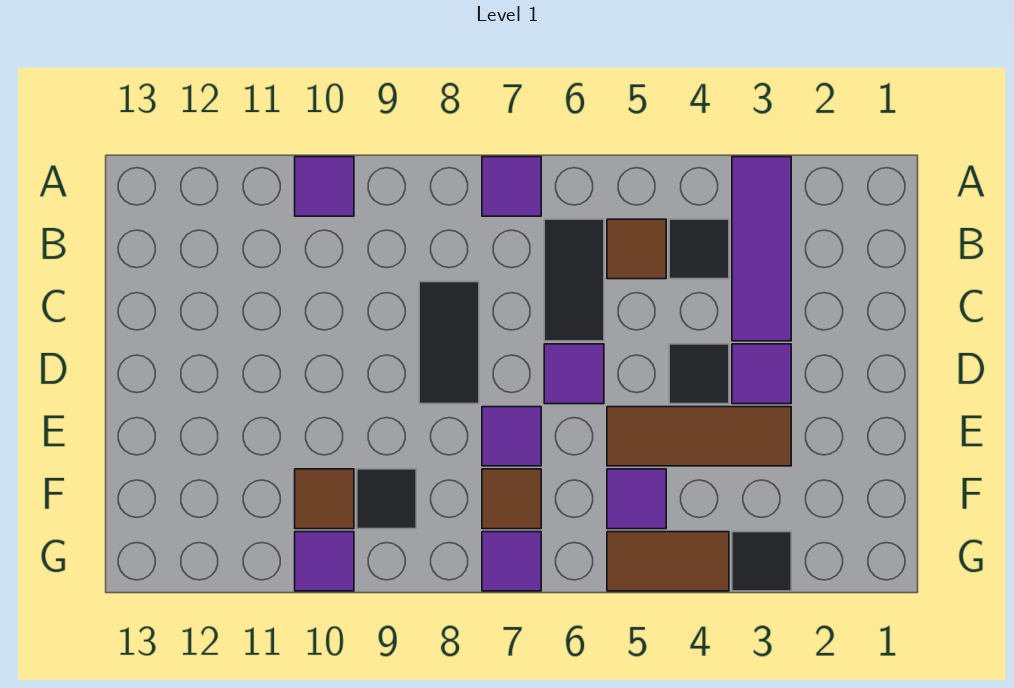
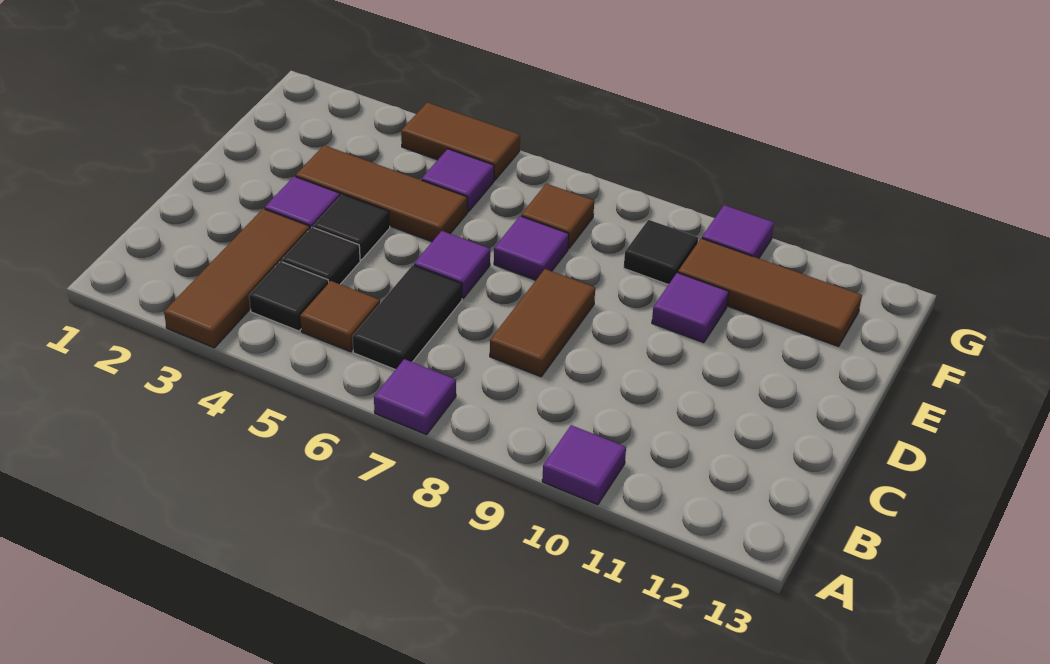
purple tile A3:C3 level 1 -> brown tile A3:C3 level 1
black tile C8:D8 level 1 -> brown tile C8:D8 level 1
brown tile F10 level 1 -> brown tile F10:F12 level 1
black tile G3 level 1 -> black tile C4 level 1
purple tile G7 level 1 -> purple tile E10 level 1

